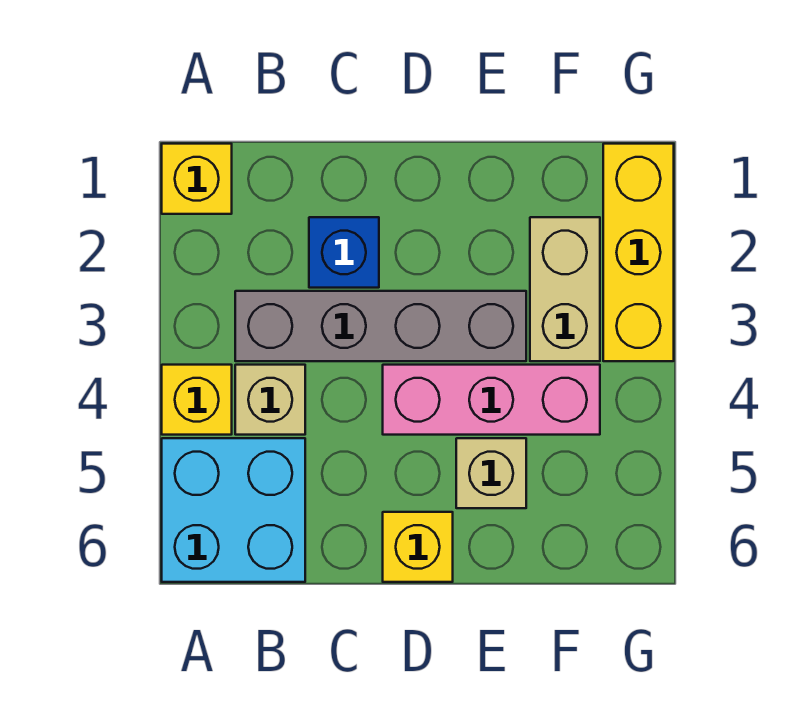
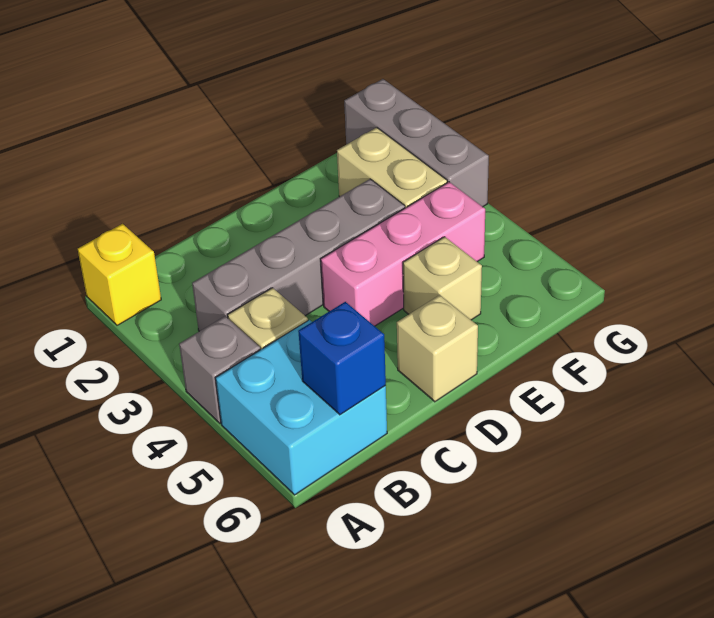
yellow brick A4 level 1 -> grey brick A4 level 1
blue brick C2 level 1 -> blue brick B6 level 2
yellow brick D6 level 1 -> tan brick D6 level 1
yellow brick G1:G3 level 1 -> grey brick G1:G3 level 1

